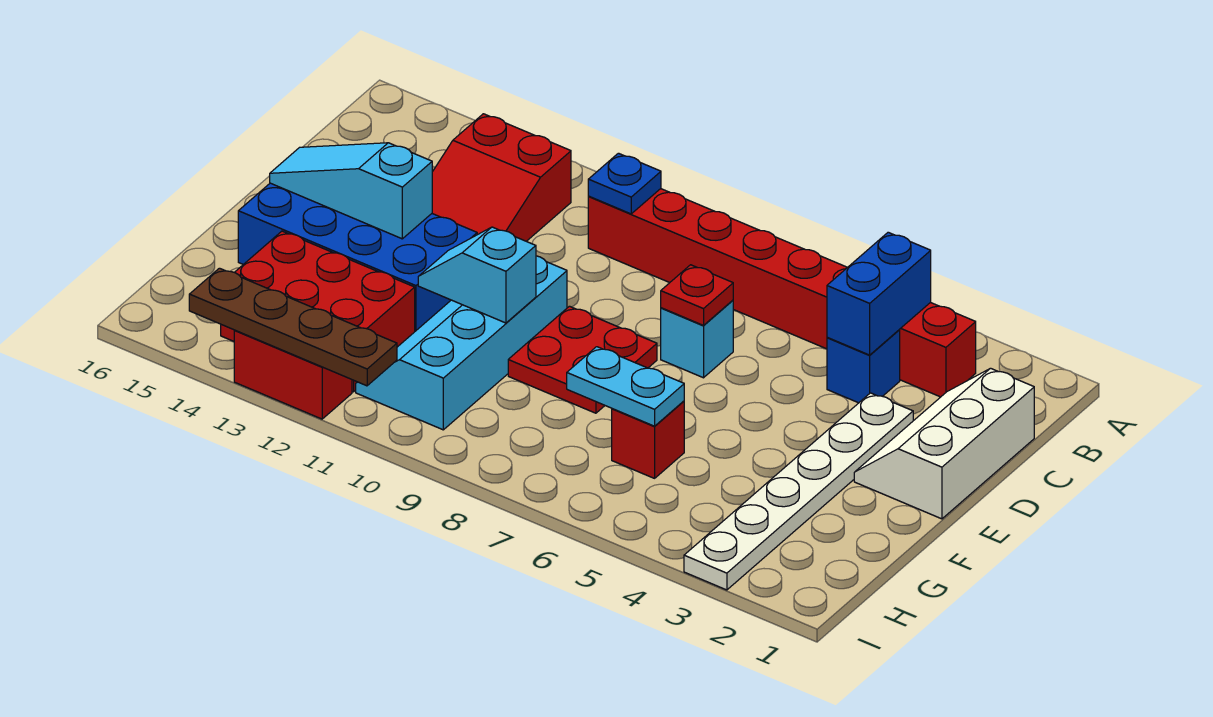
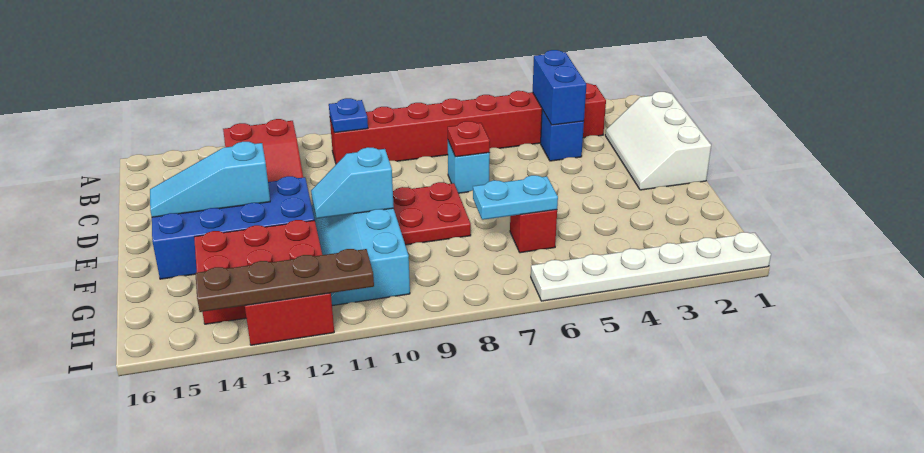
white plate D3:I3 level 1 -> white plate I1:I6 level 1

